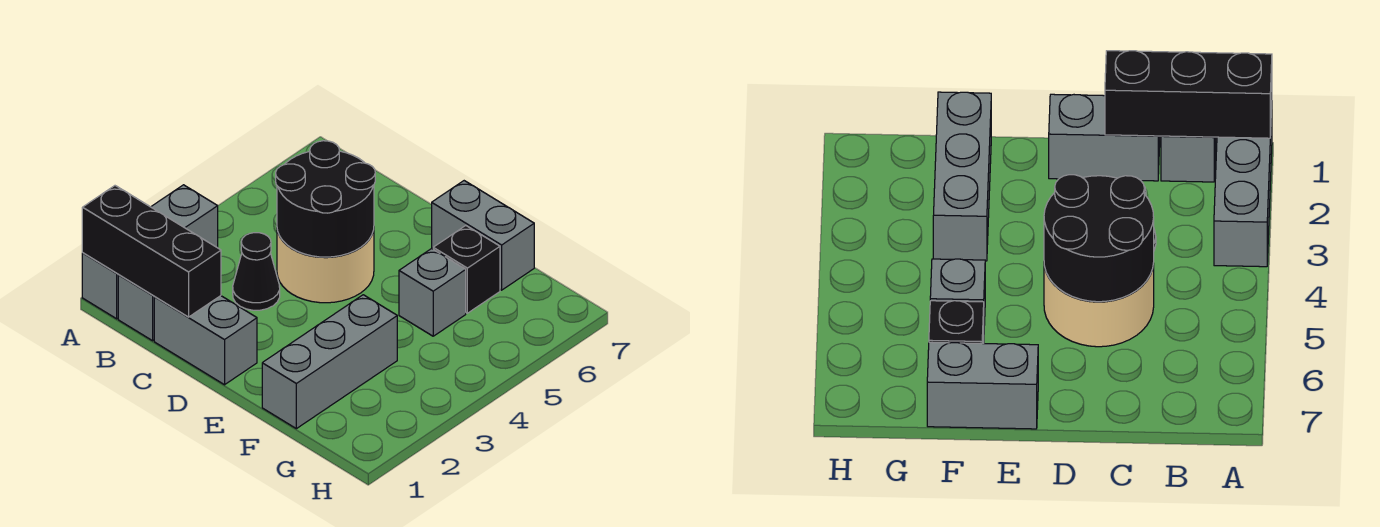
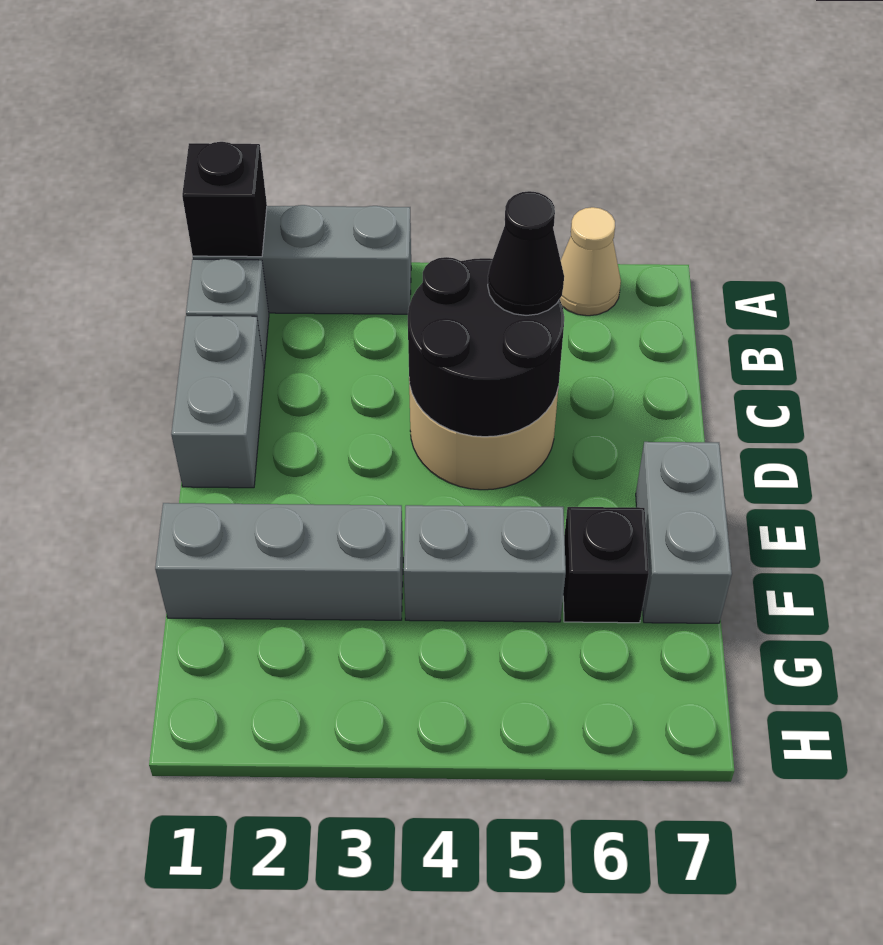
black brick A1:C1 level 2 -> black brick A1 level 2
none -> tan cone A6 level 1
black cone C3 level 1 -> black cone C5 level 3
grey brick F5 level 1 -> grey brick F4:F5 level 1

